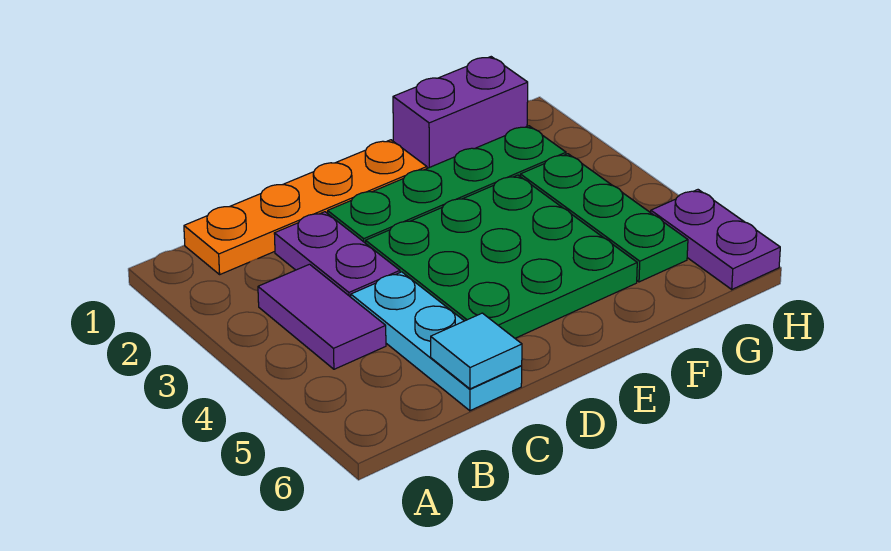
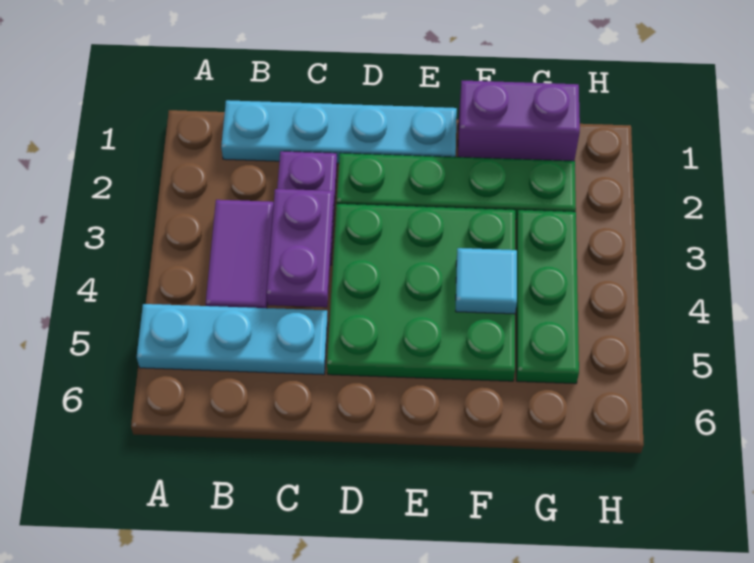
orange plate B1:E1 level 1 -> cyan plate B1:E1 level 1
cyan plate C4:C6 level 1 -> cyan plate A5:C5 level 1
cyan tile C6 level 2 -> cyan tile F4 level 2
purple plate H5:H6 level 1 -> purple plate C3:C4 level 2

